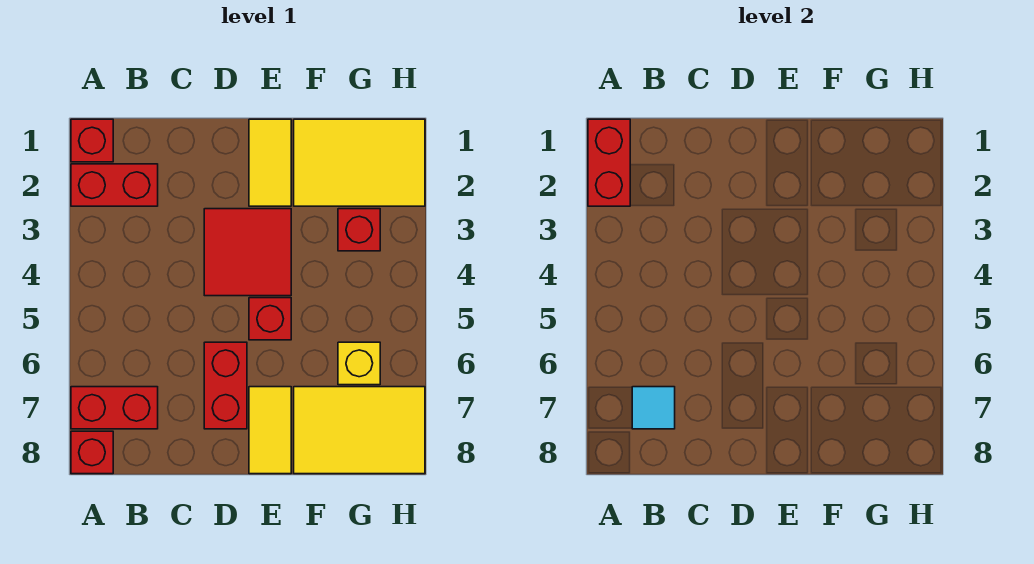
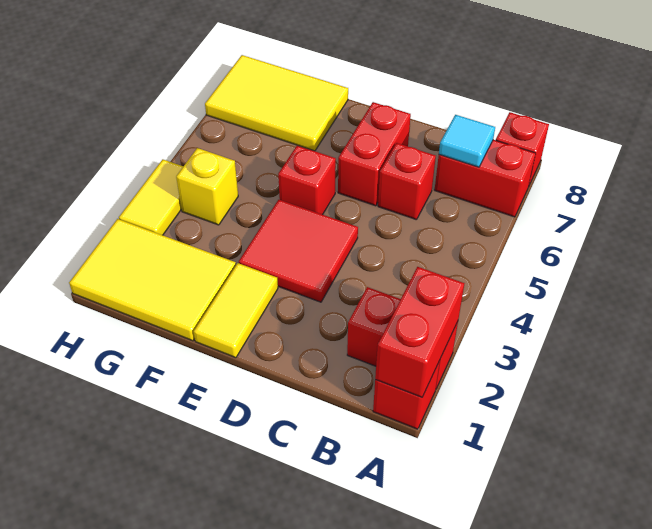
yellow tile E7:E8 level 1 -> yellow tile H3:H4 level 1
red brick G3 level 1 -> red brick C6 level 1
yellow brick G6 level 1 -> yellow brick G4 level 1

